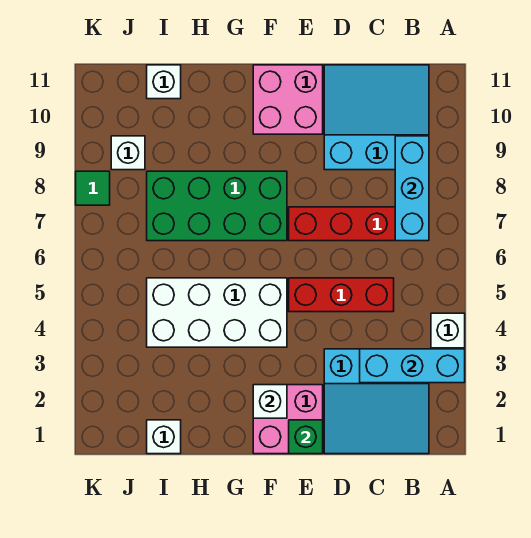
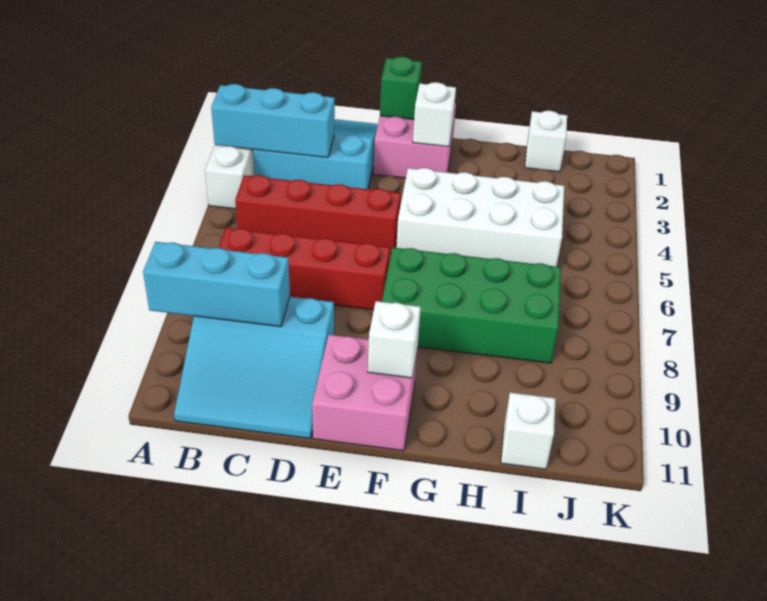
cyan brick B7:B9 level 2 -> cyan brick A9:C9 level 2
red brick C5:E5 level 1 -> red brick B5:E5 level 1
white brick J9 level 1 -> white brick F10 level 2
green tile K8 level 1 -> none

